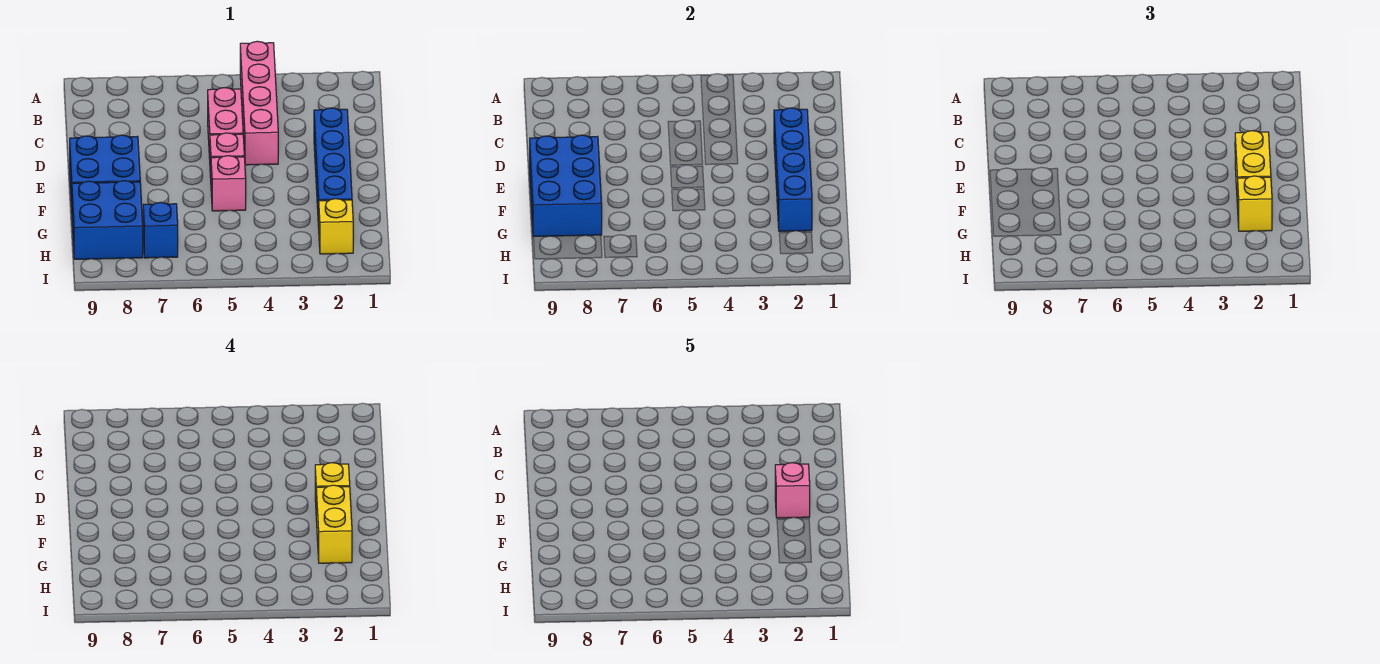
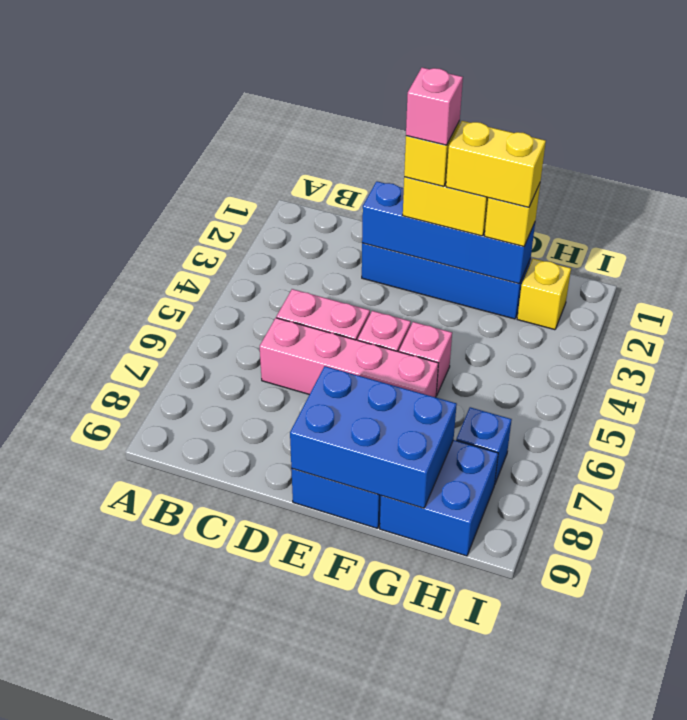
pink brick A4:D4 level 1 -> pink brick C6:F6 level 1

